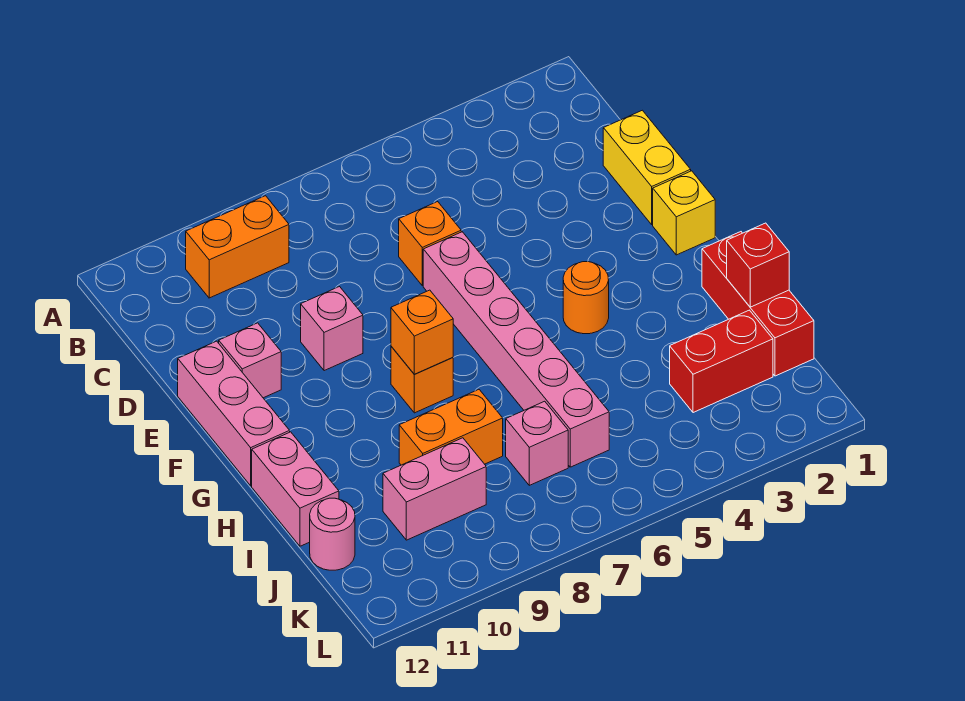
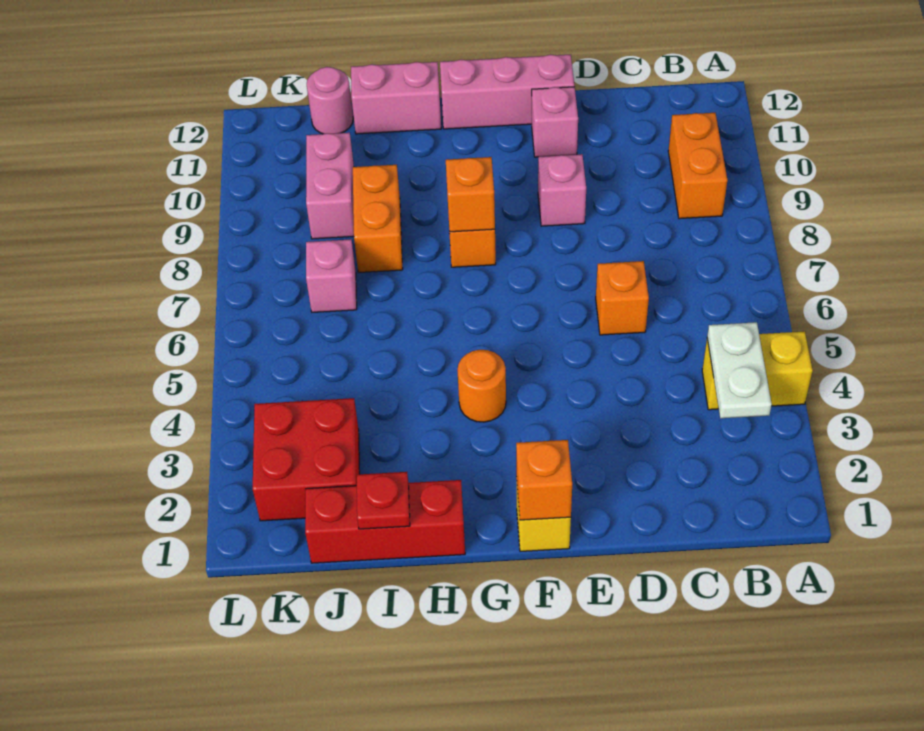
none -> white plate B3:B4 level 2
yellow brick D1:E1 level 1 -> yellow brick A4:B4 level 1
pink brick E6:J6 level 1 -> none
none -> orange brick F1 level 2
red brick I1 level 2 -> red plate I1 level 2
red brick J2:J3 level 1 -> red brick J2:K3 level 1

